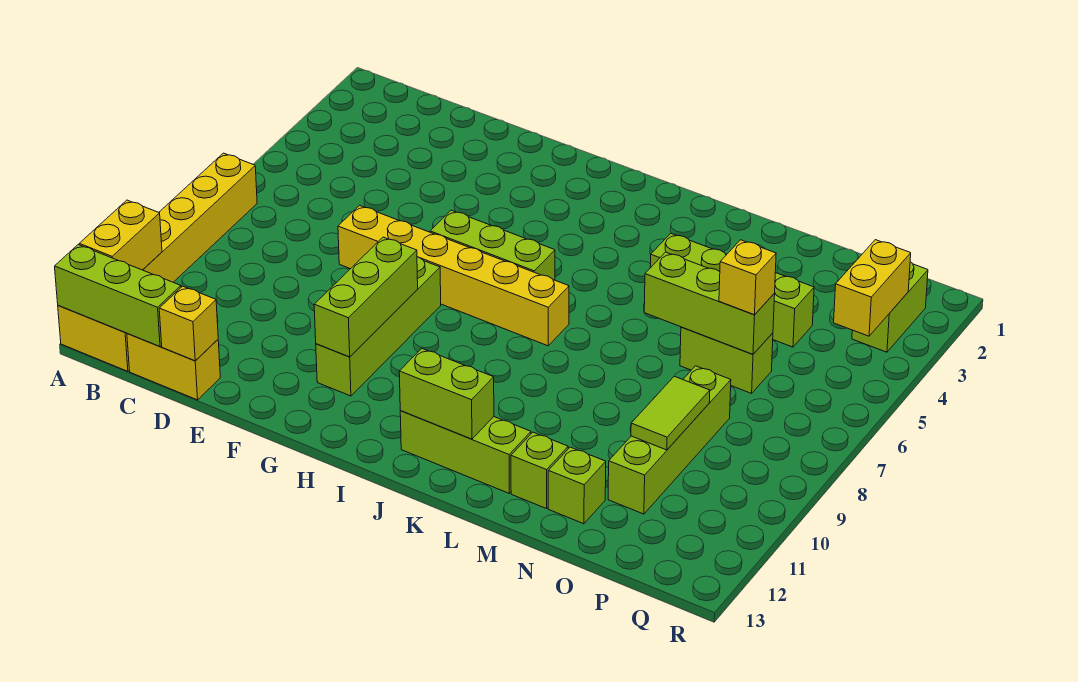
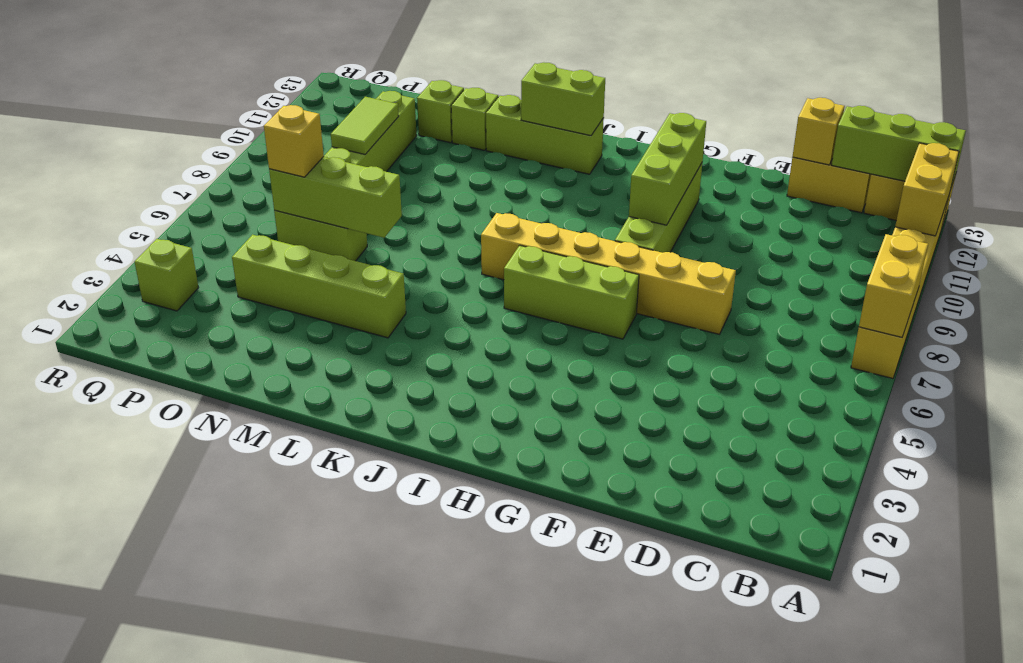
lime brick Q2:Q3 level 1 -> lime brick Q3 level 1
yellow brick Q3:Q4 level 2 -> yellow brick A7:A8 level 2

